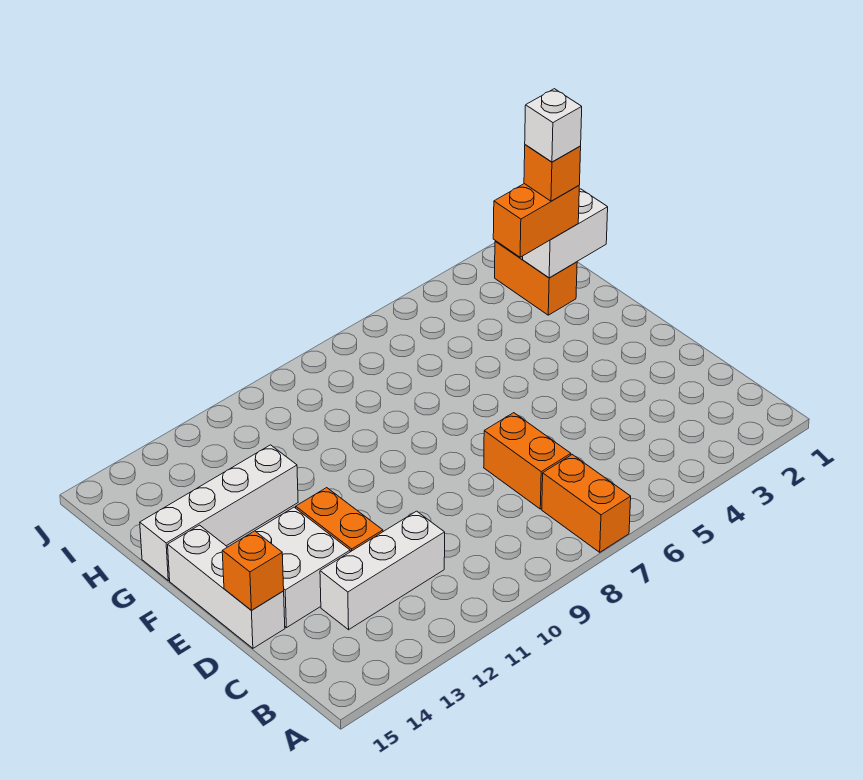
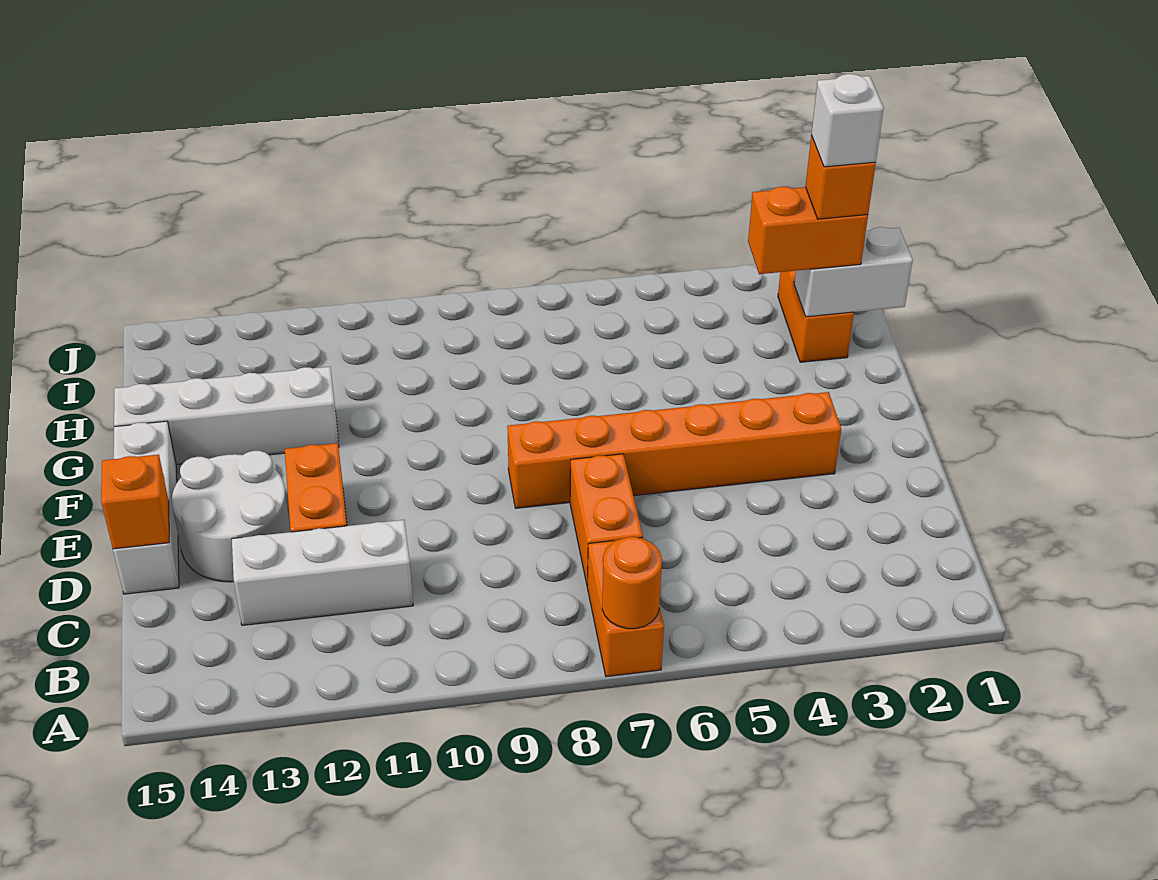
none -> orange round brick A7 level 2
white brick D13:E14 level 1 -> white round brick D13:E14 level 1
none -> orange brick E3:E8 level 1

